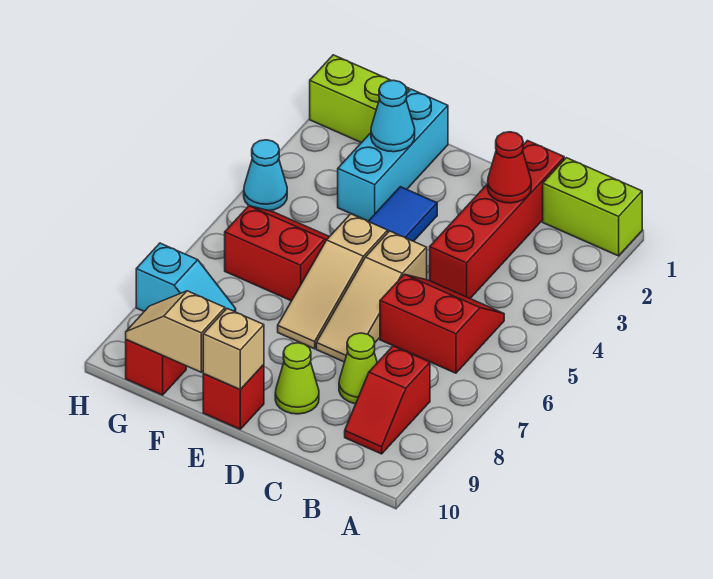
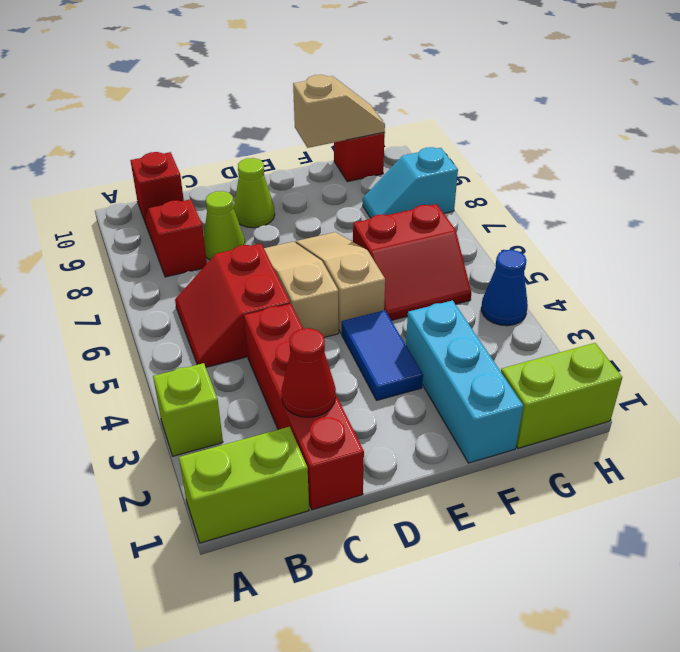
none -> lime brick A3 level 1
red slope B5:C6 level 1 top 6 -> red slope B5:C6 level 1 top C
red brick E10 level 1 -> red brick B10 level 1
tan brick E10 level 2 -> none
cyan cone F2 level 2 -> none
cyan cone H4 level 1 -> blue cone H4 level 1

